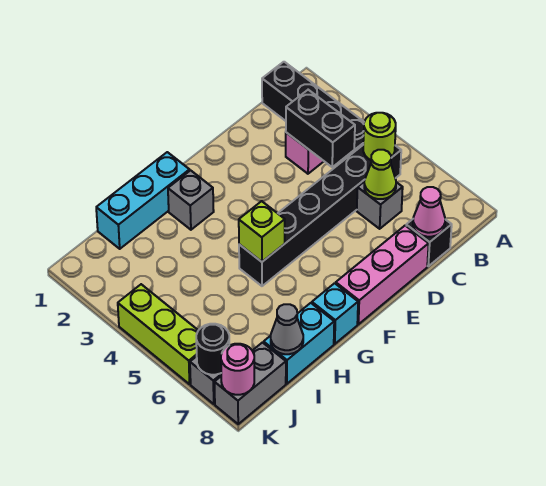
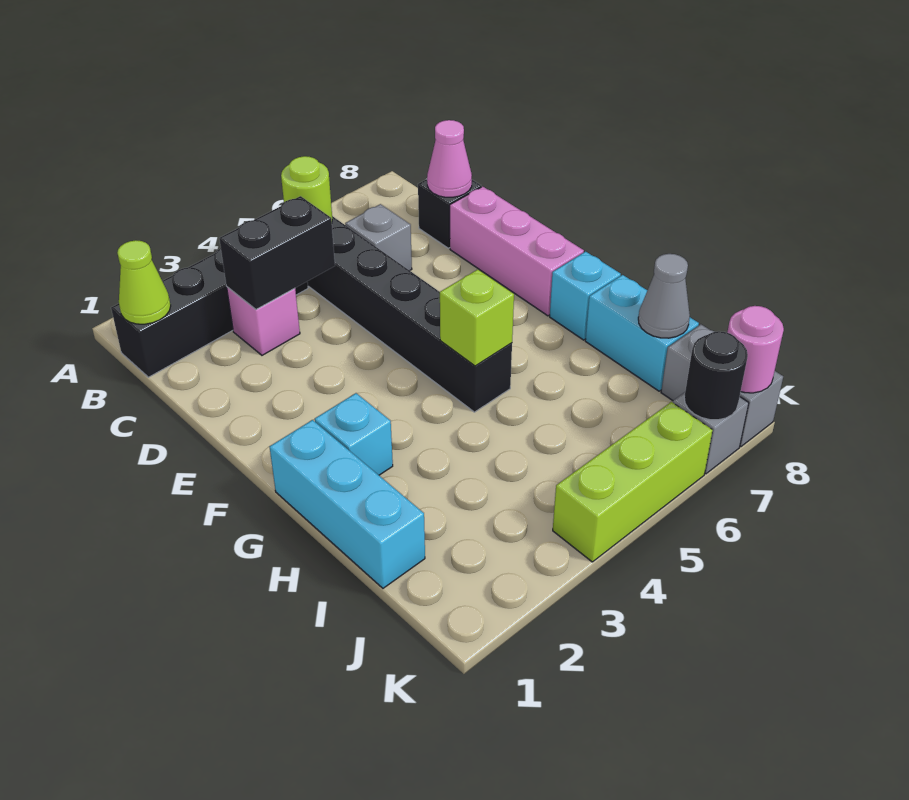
lime cone C6 level 2 -> lime cone B1 level 2
grey brick G2 level 1 -> cyan brick G2 level 1

